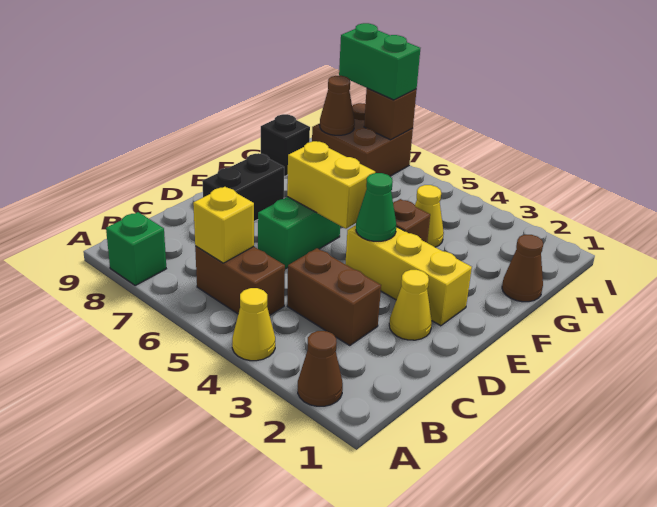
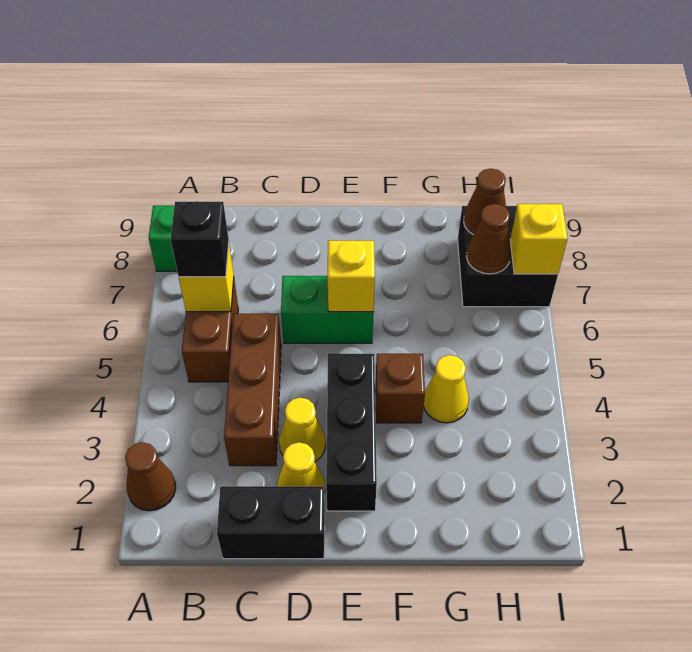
yellow cone A4 level 1 -> yellow cone D3 level 1
brown brick C3:C4 level 1 -> brown brick C3:C5 level 1
black brick D8:E8 level 1 -> black brick C1:D1 level 1
yellow brick E2:E4 level 1 -> black brick E2:E4 level 1
green cone E4 level 2 -> none
yellow brick E5:E6 level 2 -> yellow brick E6 level 2
brown cone G1 level 1 -> brown cone H7 level 2
black brick G9 level 1 -> black brick B6 level 3
brown brick H7:I8 level 1 -> black brick H7:I8 level 1
brown brick I7 level 2 -> yellow brick I7 level 2
green brick I7:I8 level 3 -> none

